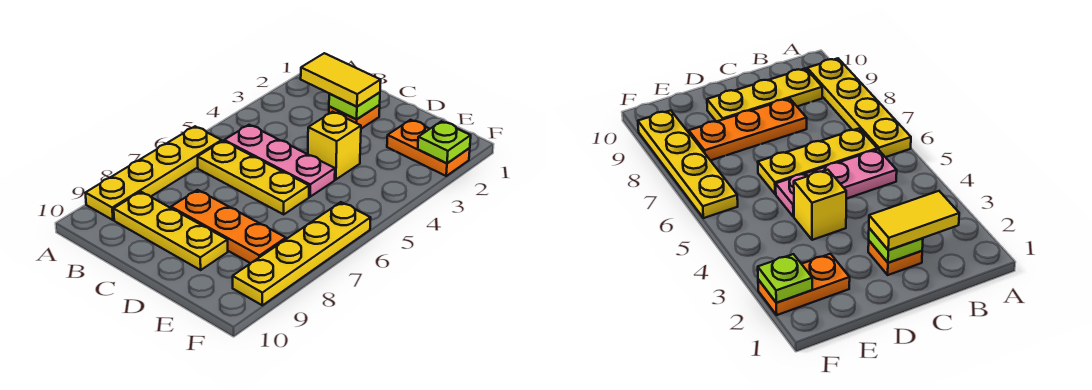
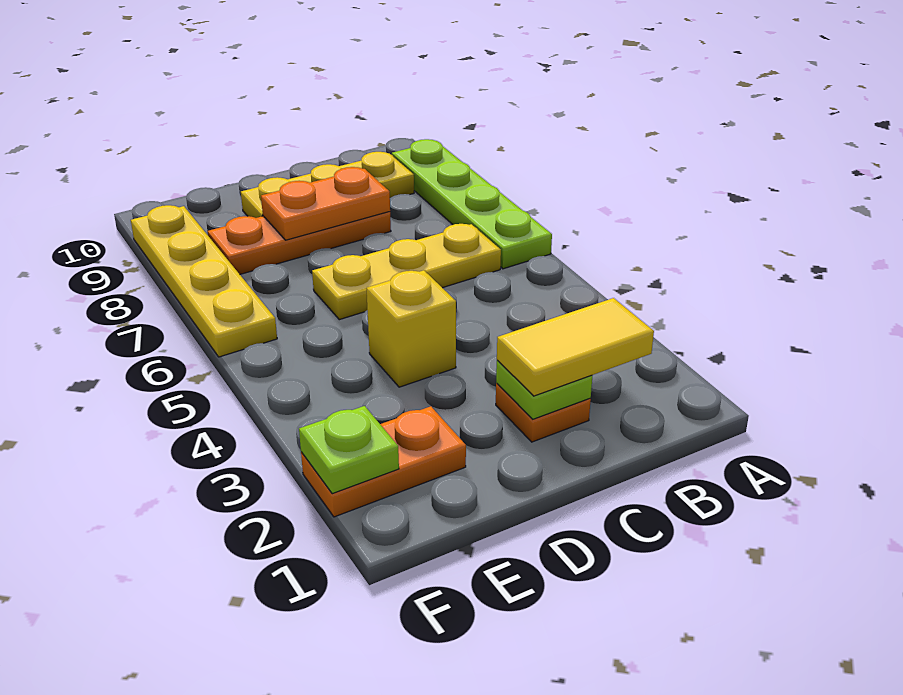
yellow plate A6:A9 level 1 -> lime plate A6:A9 level 1
pink plate B5:D5 level 1 -> none
none -> orange plate C8:D8 level 2

